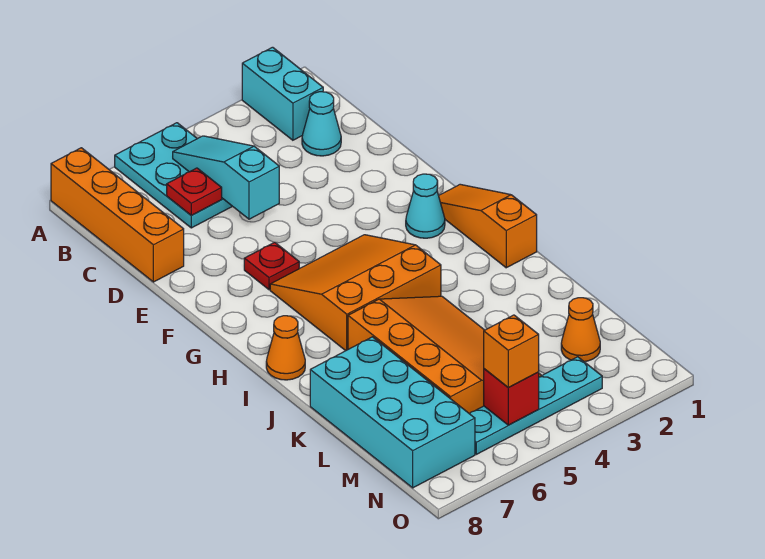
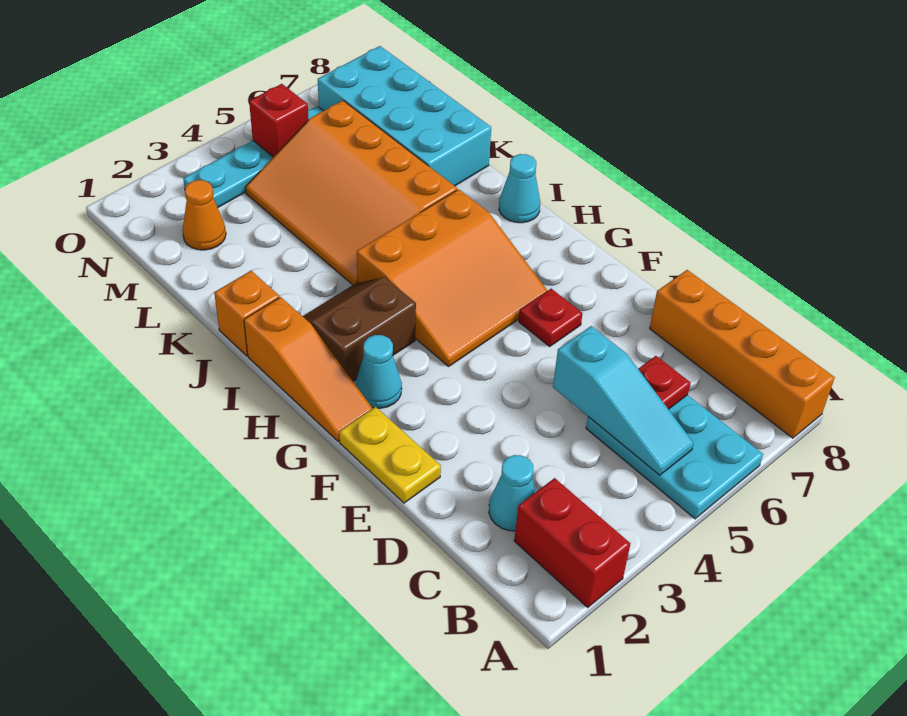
cyan brick A2:B2 level 1 -> red brick A2:B2 level 1
none -> yellow plate E1:F1 level 1
none -> brown slope H2:I3 level 1 top H
orange cone I8 level 1 -> cyan cone I8 level 1
orange brick N5 level 3 -> orange brick J1 level 1

